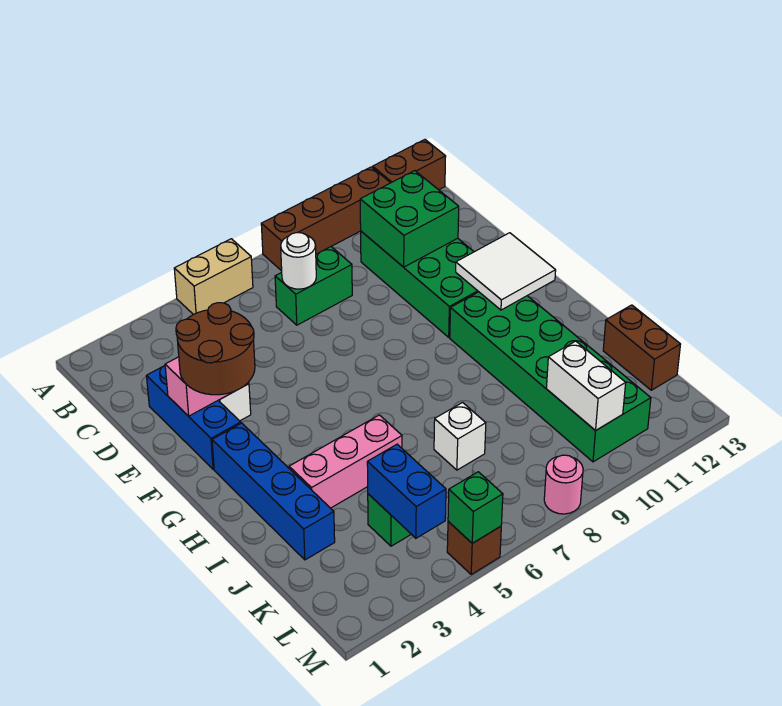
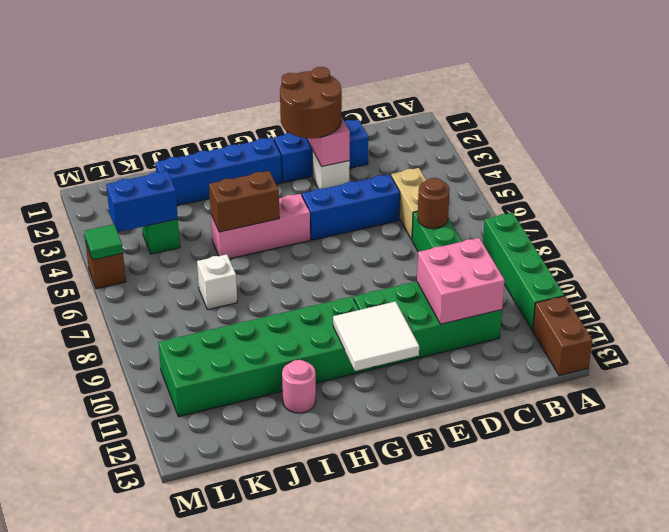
tan brick A5:A6 level 1 -> tan brick C5:C6 level 1
brown brick A8:A11 level 1 -> green brick A8:A11 level 1
white round brick C7 level 2 -> brown round brick C7 level 2
green brick C10:D11 level 2 -> pink brick C10:D11 level 2
none -> blue brick D5:F5 level 1
pink brick I3:I5 level 1 -> pink brick G5:I5 level 1
brown brick J13:K13 level 1 -> brown brick H5:I5 level 2
white brick K10:L10 level 2 -> none
green brick M5 level 2 -> green tile M5 level 2
pink round brick M8 level 1 -> pink round brick I12 level 1

